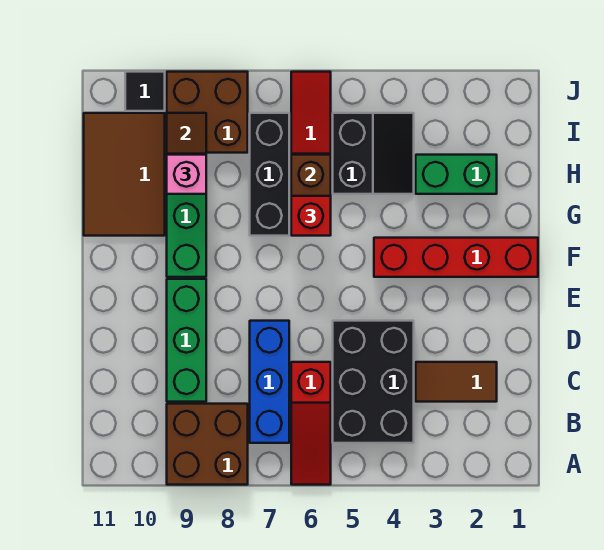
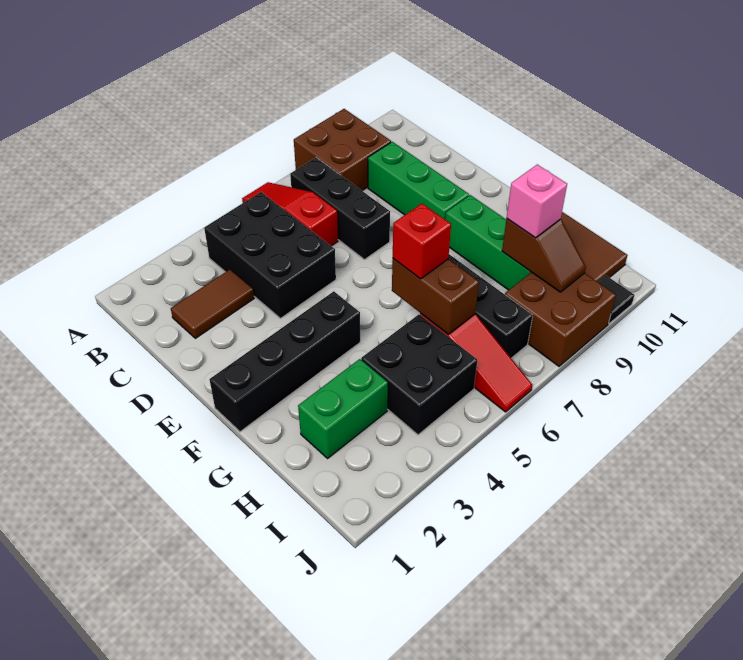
blue brick B7:D7 level 1 -> black brick B7:D7 level 1
red brick F1:F4 level 1 -> black brick F1:F4 level 1
black slope H4:I5 level 1 top 5 -> black brick H4:I5 level 1

